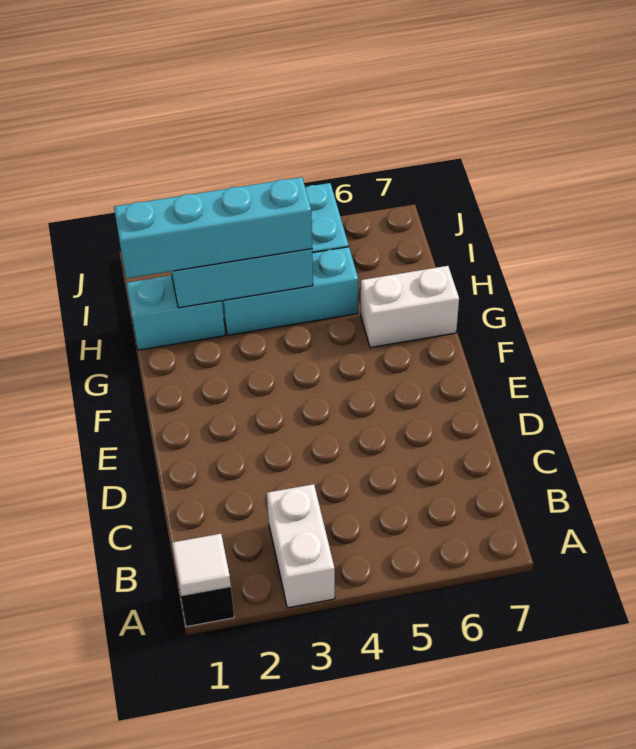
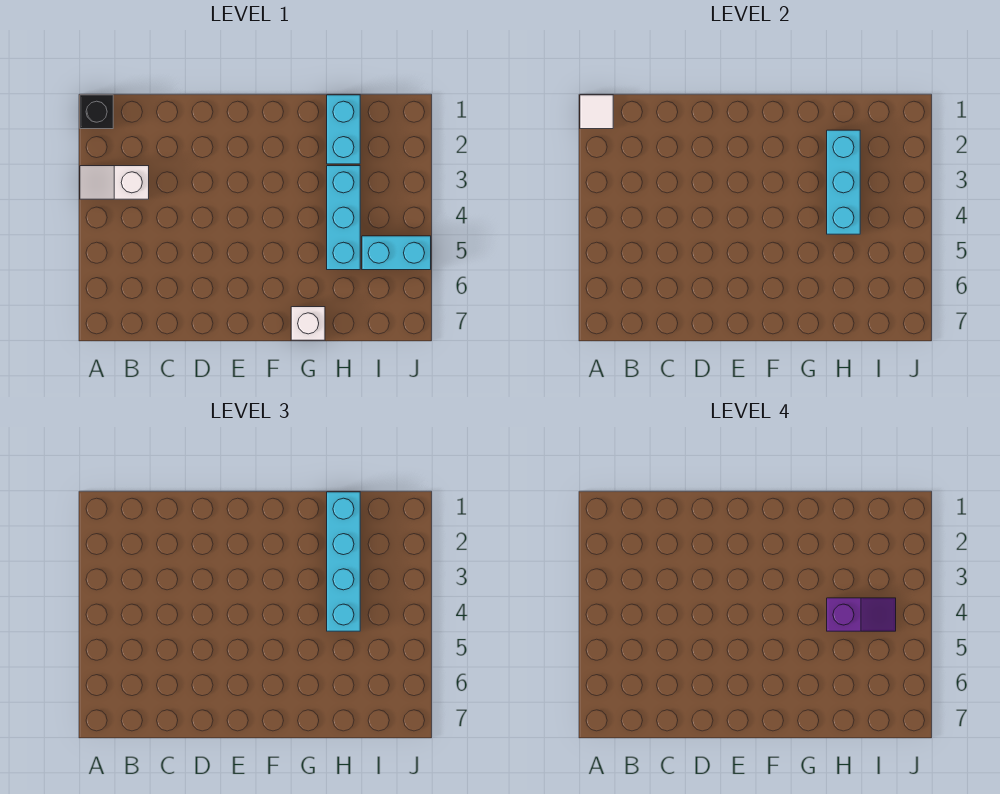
white brick A3:B3 level 1 -> white slope A3:B3 level 1 top B
white brick G6:G7 level 1 -> white brick G7 level 1
none -> purple slope H4:I4 level 4 top H

